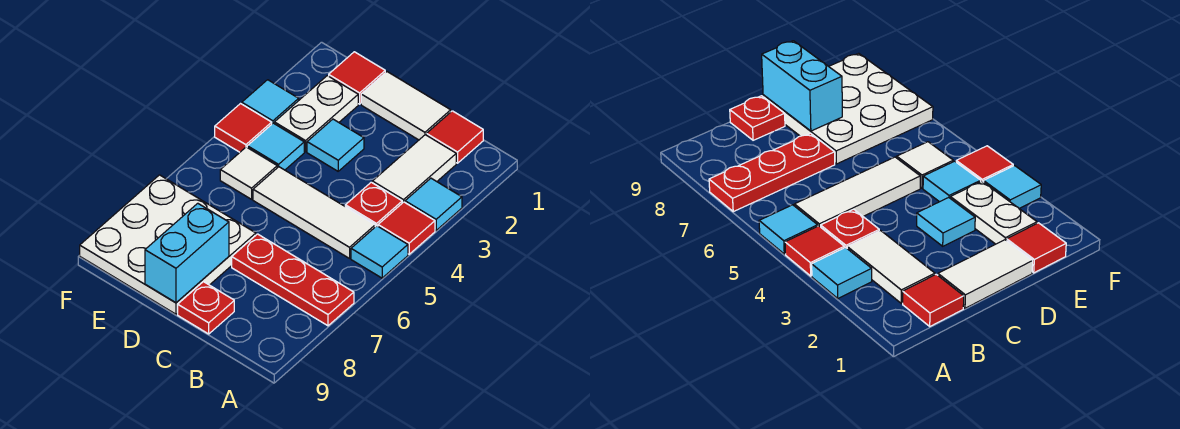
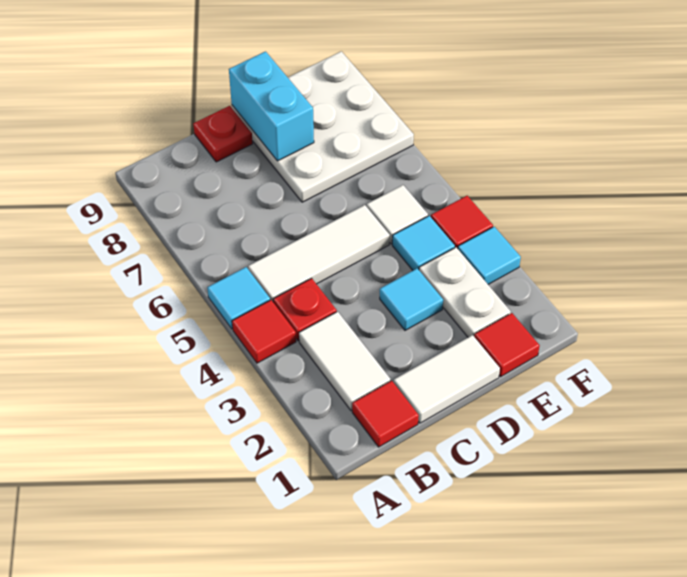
cyan tile A3 level 1 -> none
red plate A7:C7 level 1 -> none

